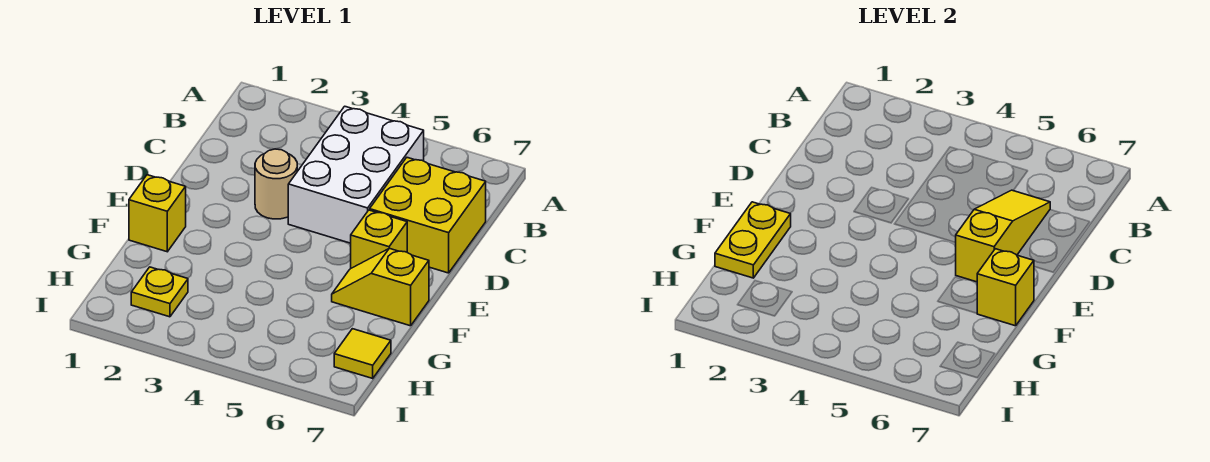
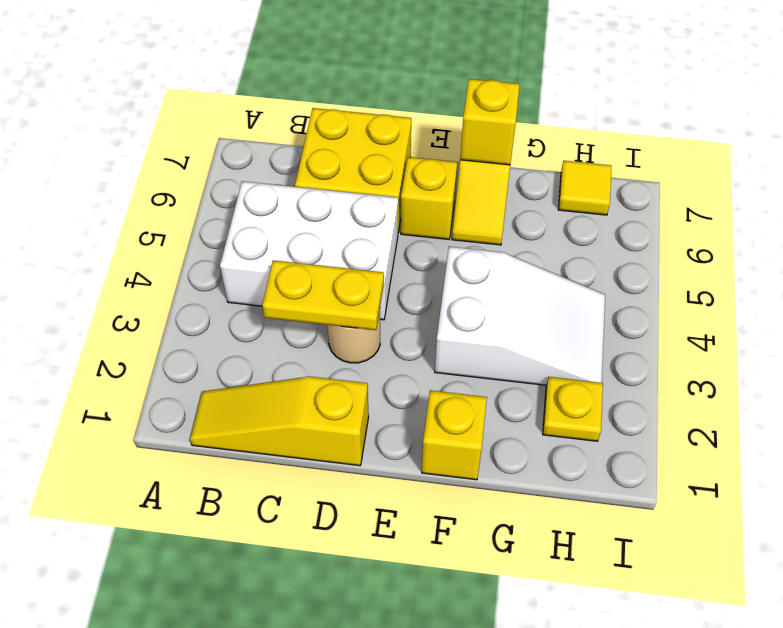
yellow slope C6:E6 level 2 top E -> yellow slope B1:D1 level 1 top D
yellow plate F1:G1 level 2 -> yellow plate C3:D3 level 2
none -> white slope F3:H4 level 1 top F

